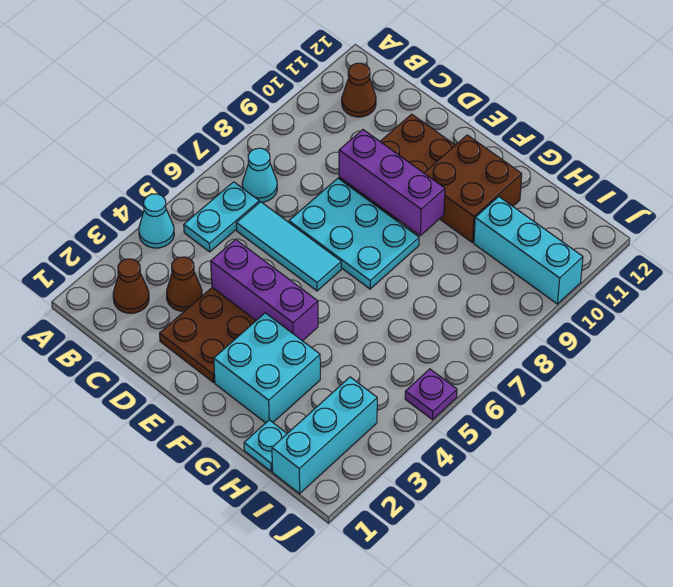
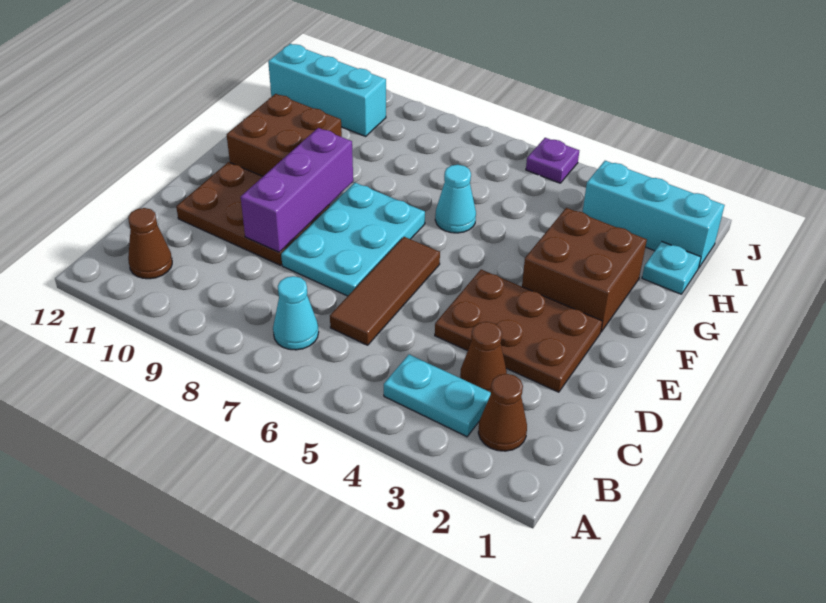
cyan cone A4 level 1 -> cyan cone G6 level 1
cyan plate B5:B6 level 1 -> cyan plate B3:B4 level 1
cyan tile C6:E6 level 1 -> brown tile C6:E6 level 1
purple brick D4:F4 level 2 -> none
cyan brick F2:G3 level 1 -> brown brick F2:G3 level 1
cyan brick H10:J10 level 1 -> cyan brick I10:I12 level 1

